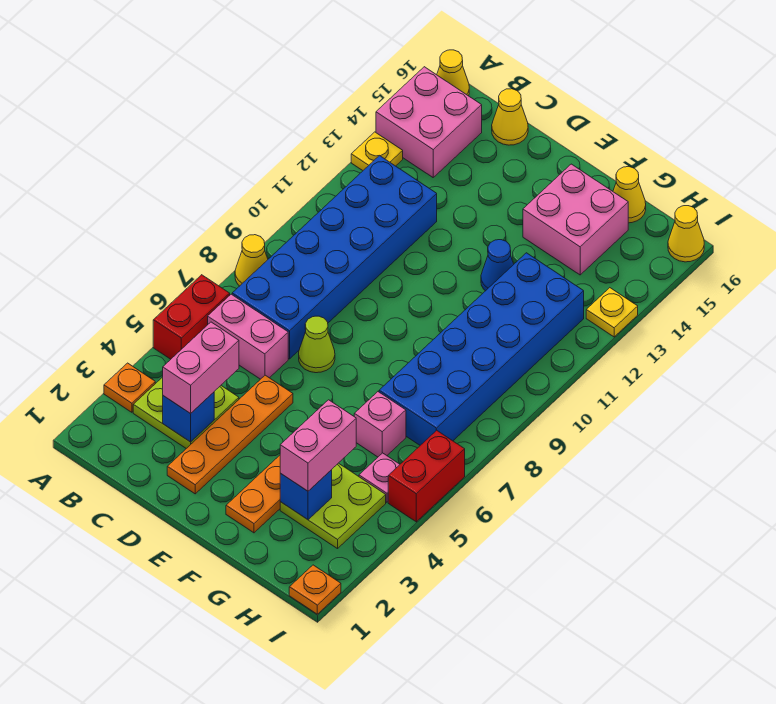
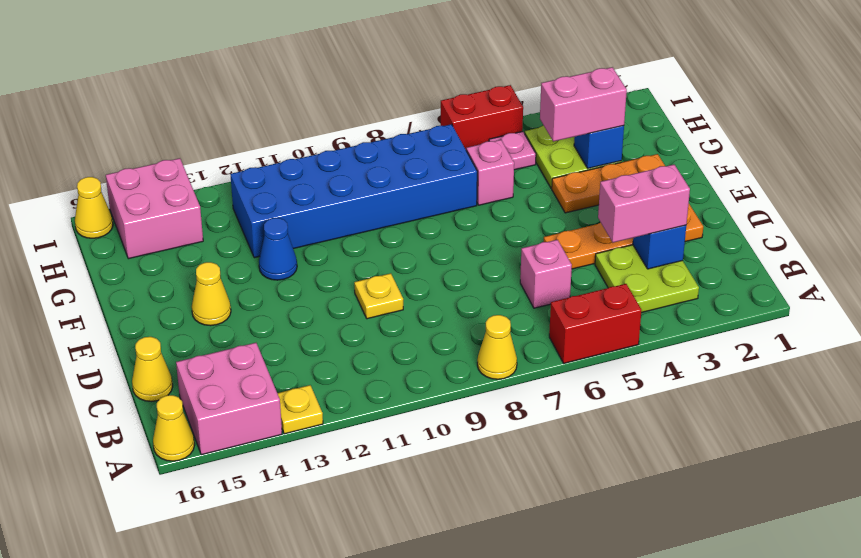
orange plate A3 level 1 -> none
pink brick B6:C6 level 1 -> pink brick C6 level 1
blue brick B7:C12 level 1 -> none
lime cone D7 level 1 -> none
pink brick F14:G15 level 1 -> pink brick H14:I15 level 1
yellow cone G16 level 1 -> yellow cone E14 level 1
orange plate I1 level 1 -> none
yellow plate I13 level 1 -> yellow plate D10 level 1

